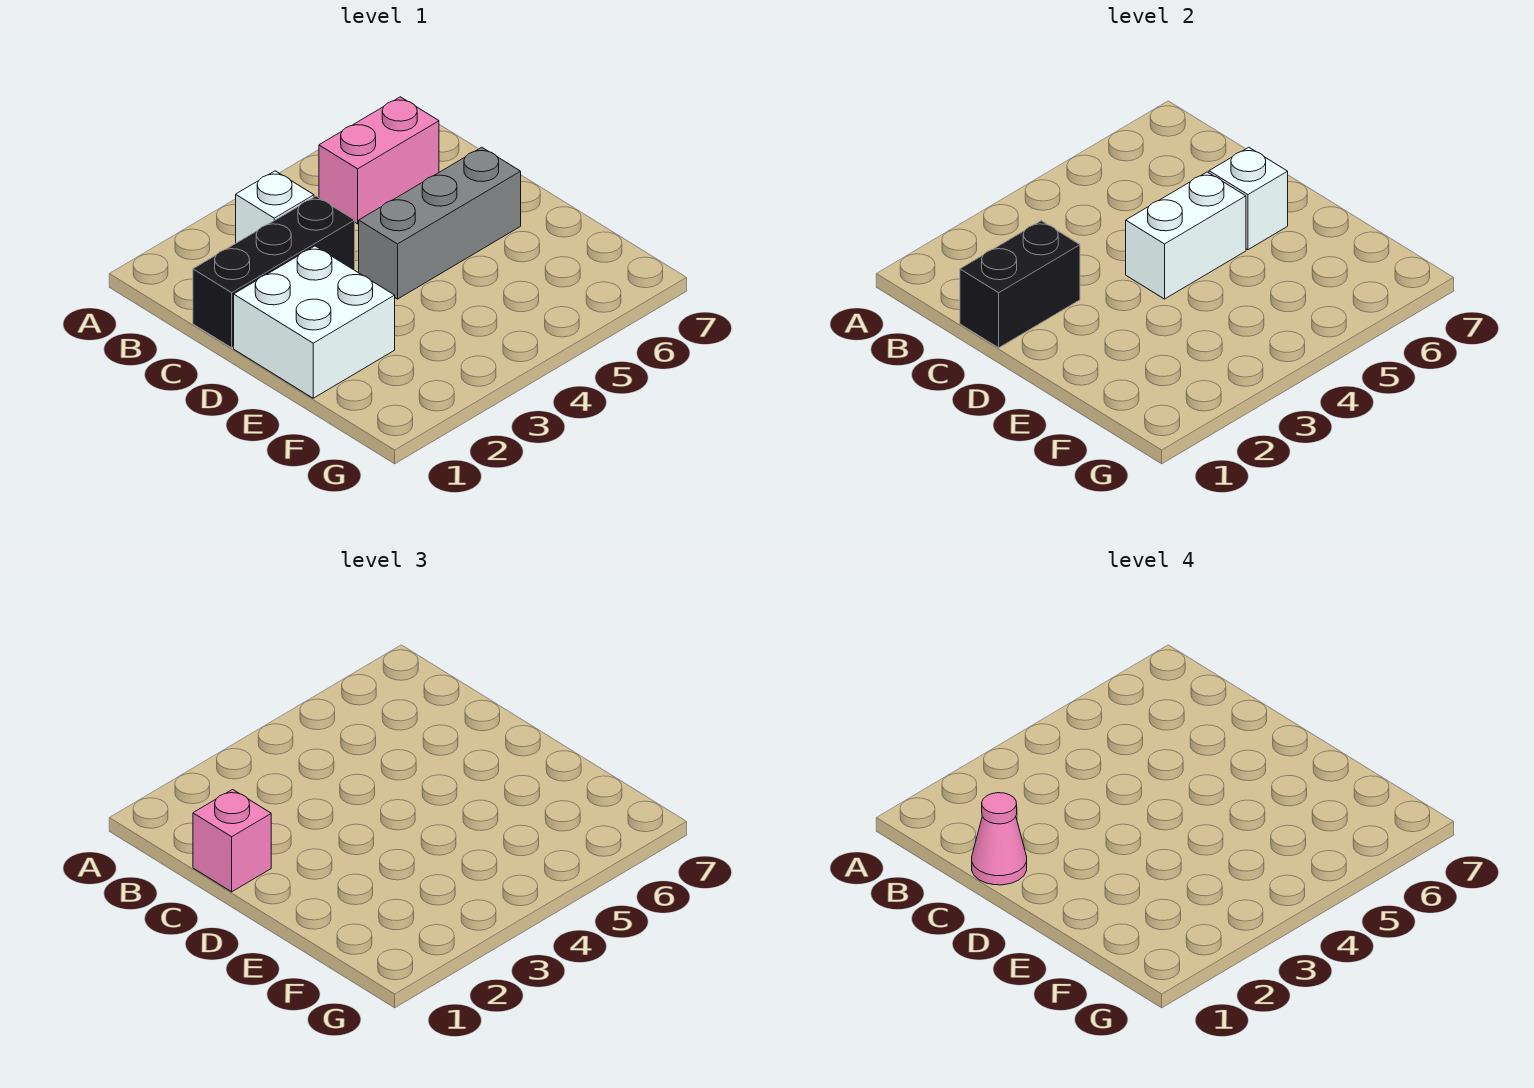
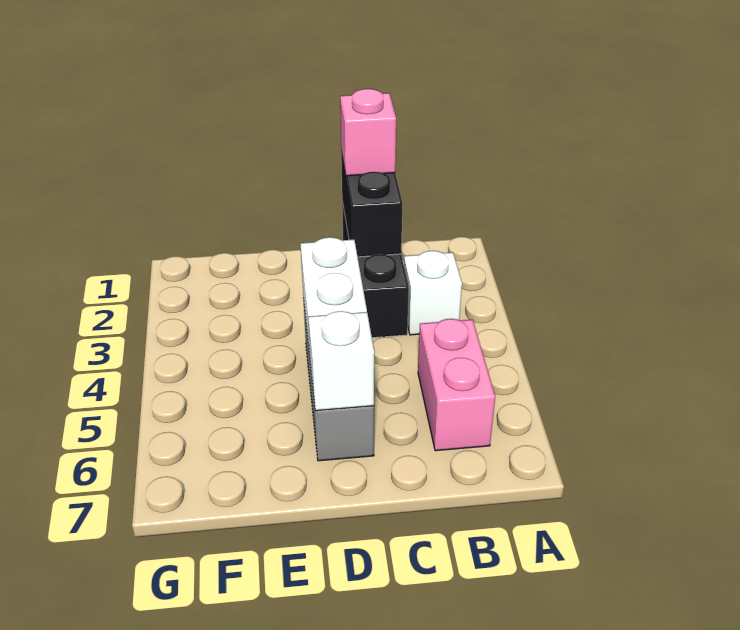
pink cone C1 level 4 -> none
white brick D1:E2 level 1 -> none

